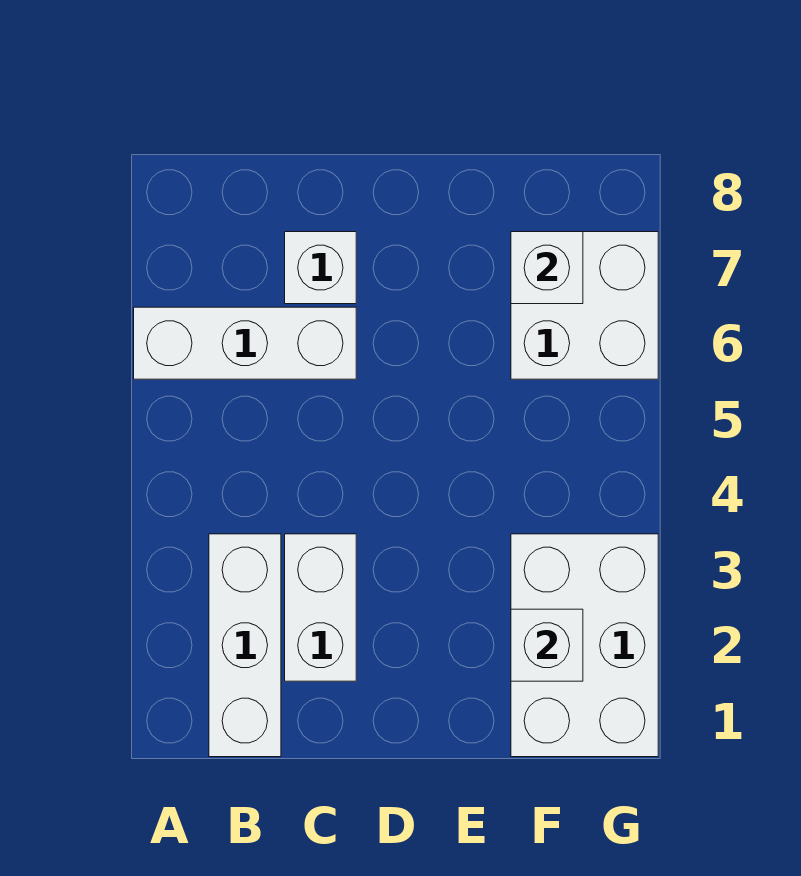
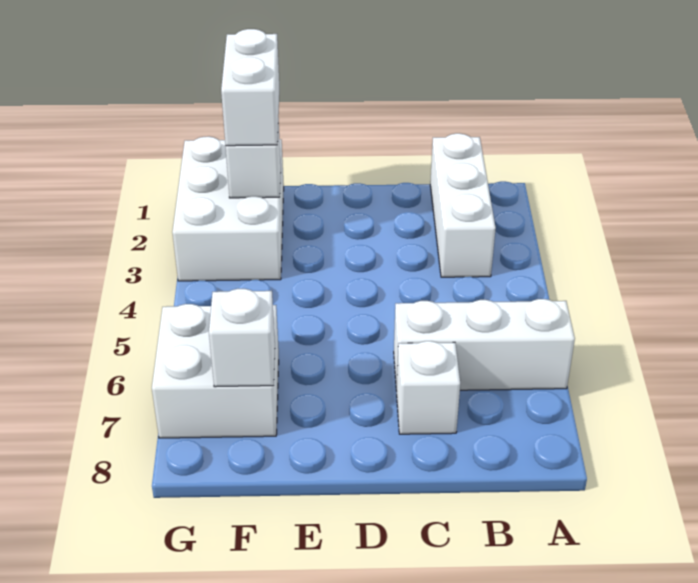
white brick C2:C3 level 1 -> white brick F1:F2 level 3

